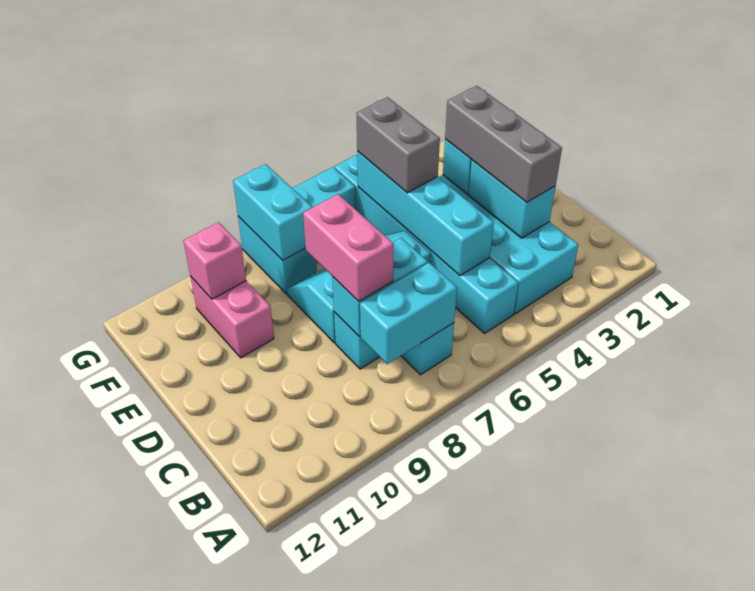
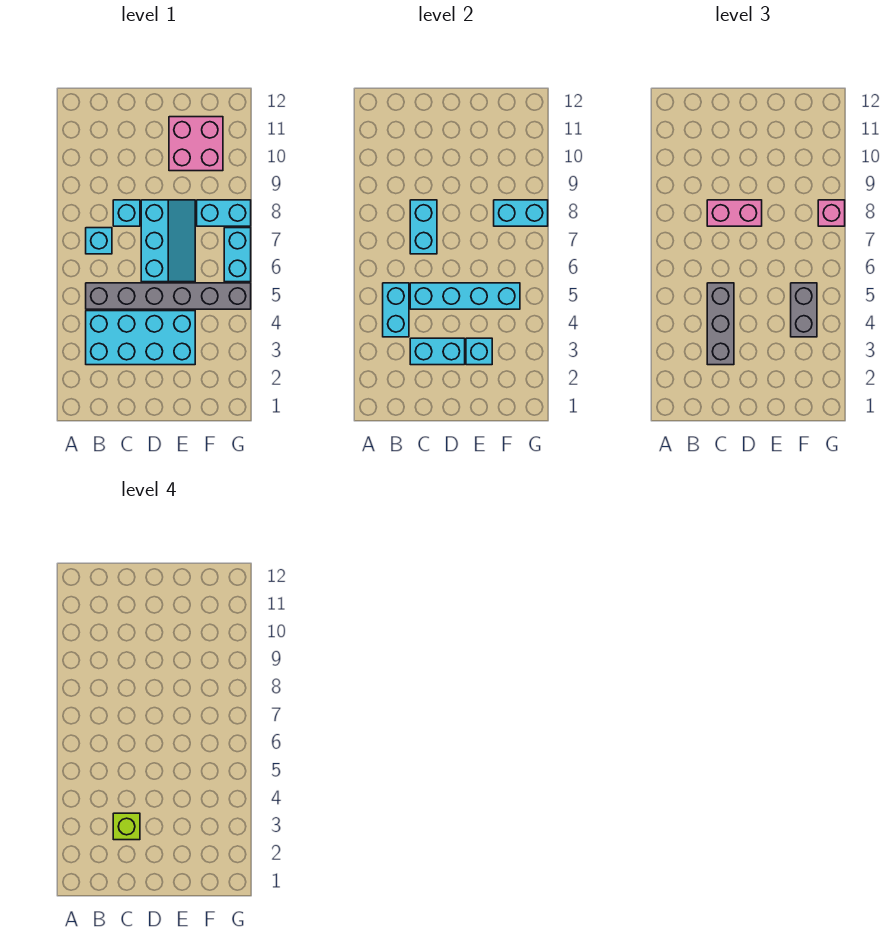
cyan brick B5:G5 level 1 -> grey brick B5:G5 level 1
cyan brick B7:B8 level 2 -> cyan brick B4:B5 level 2
grey brick C3:E3 level 3 -> grey brick C3:C5 level 3
none -> lime brick C3 level 4
grey brick E5:F5 level 3 -> grey brick F4:F5 level 3
pink brick E10:F10 level 1 -> pink brick E10:F11 level 1
pink brick F10 level 2 -> pink brick G8 level 3

